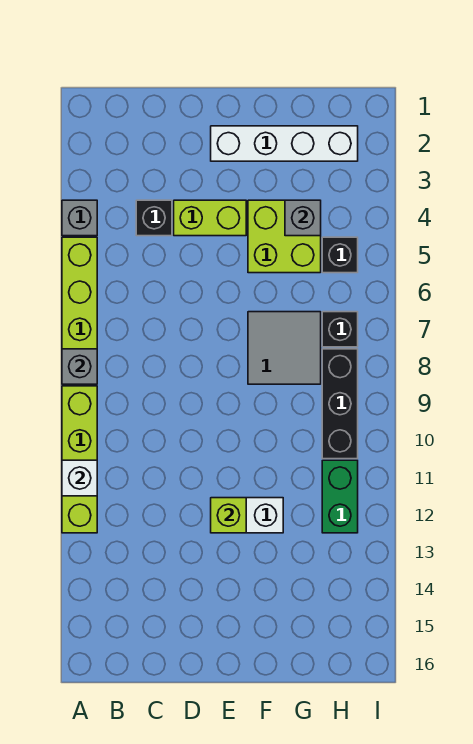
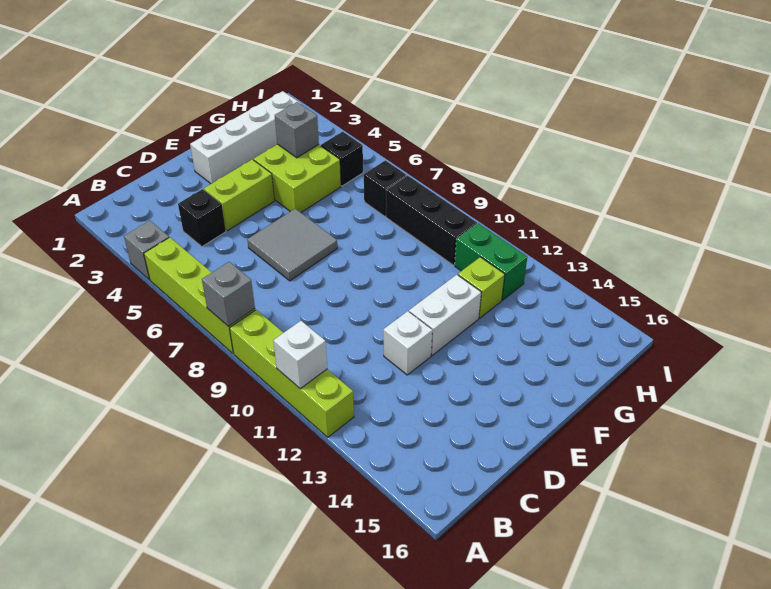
none -> white brick D12 level 1
lime brick E12 level 2 -> lime brick G12 level 1
grey tile F7:G8 level 1 -> grey tile D6:E7 level 1

